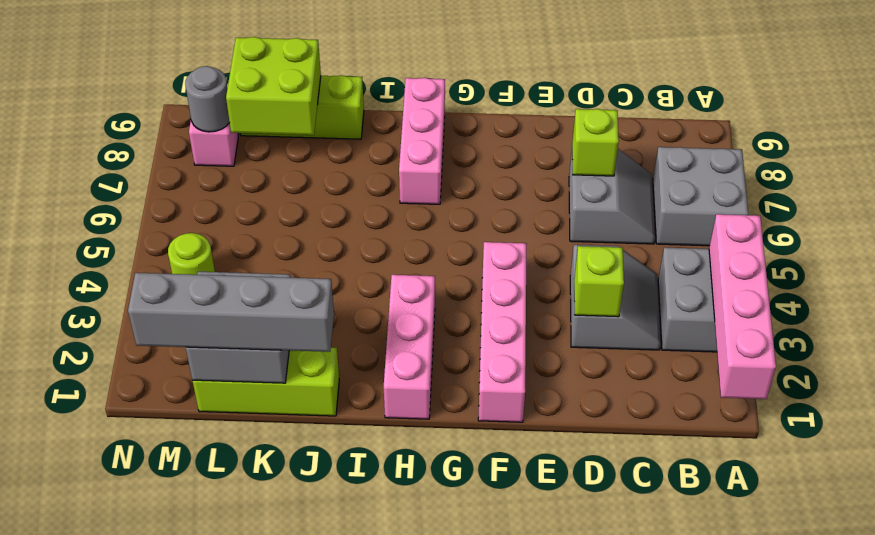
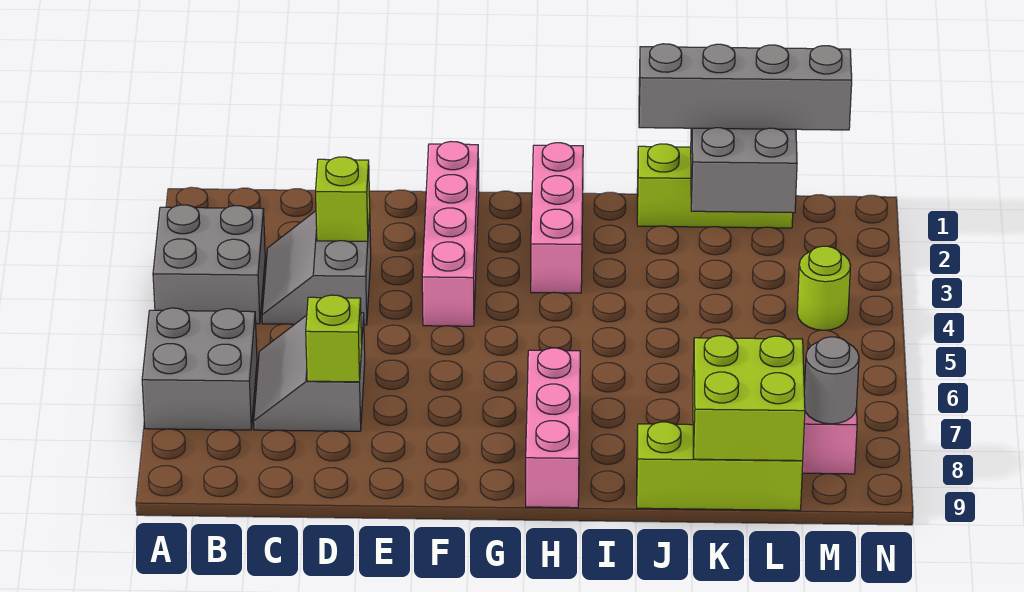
pink brick A1:A4 level 2 -> none

